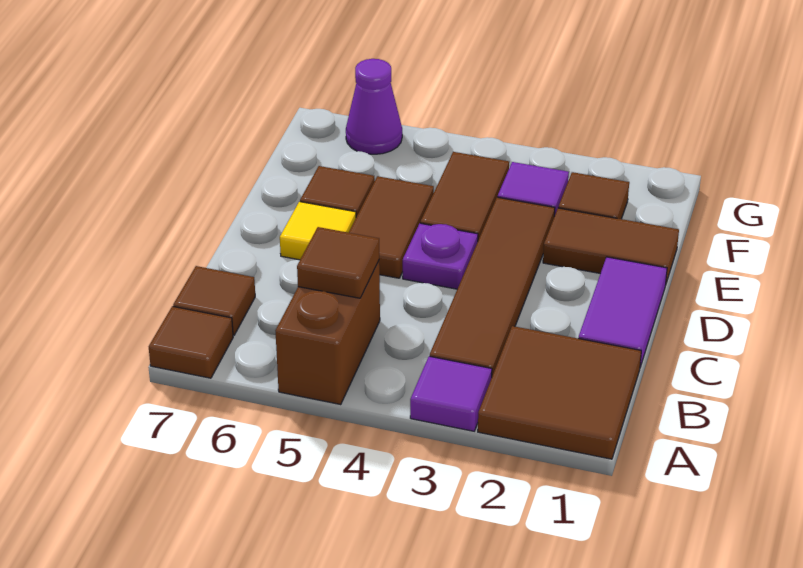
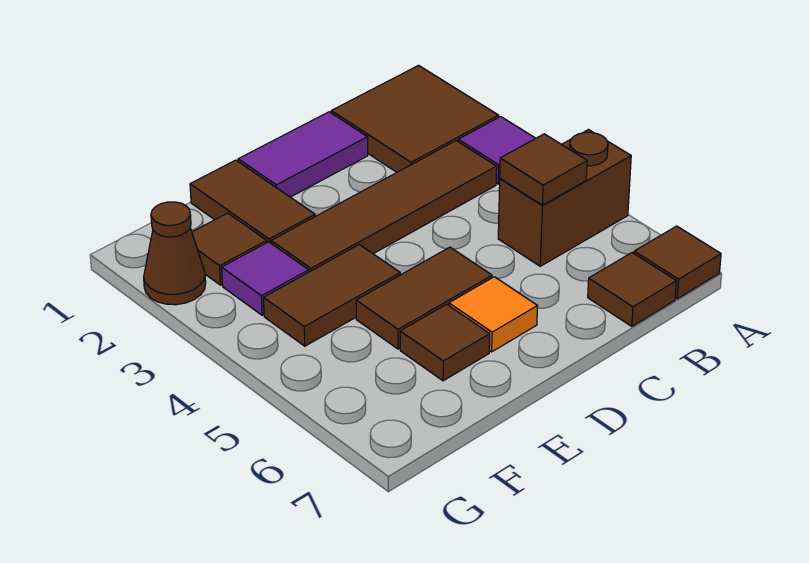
purple plate D4 level 1 -> none
yellow tile D6 level 1 -> orange tile D6 level 1
none -> brown cone G2 level 1
purple cone G6 level 1 -> none

